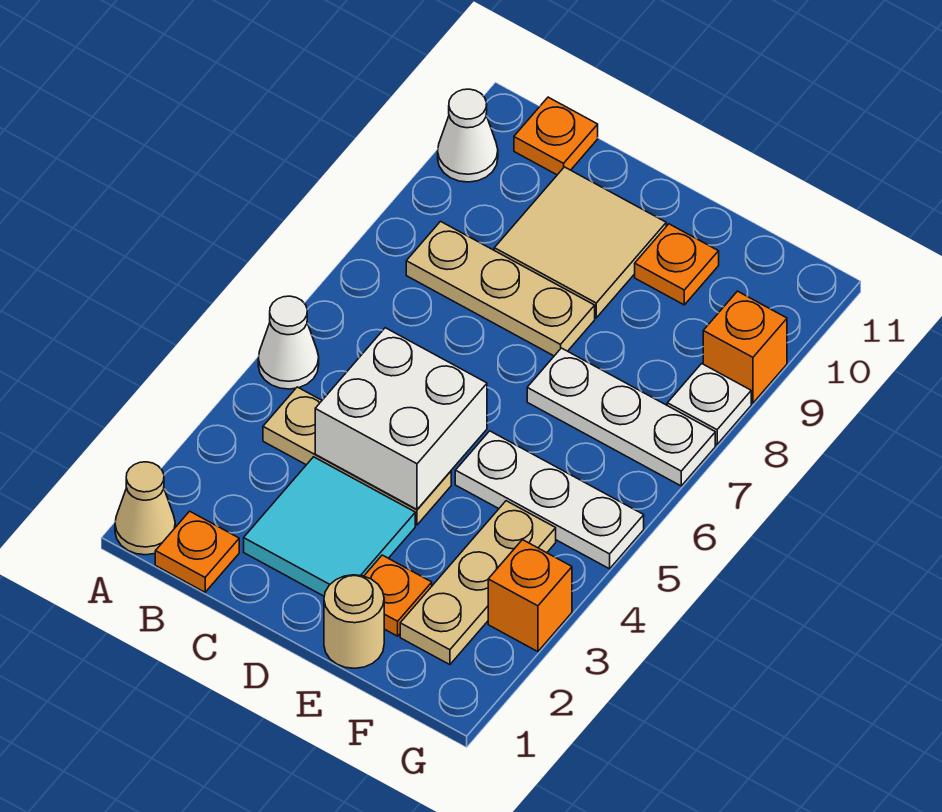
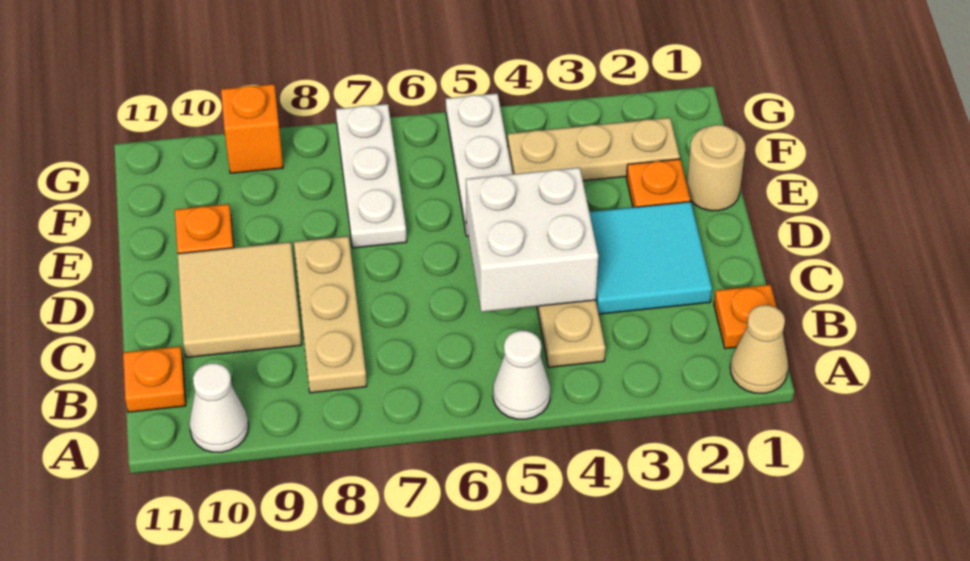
orange brick G3 level 1 -> none
white plate G8 level 1 -> none

